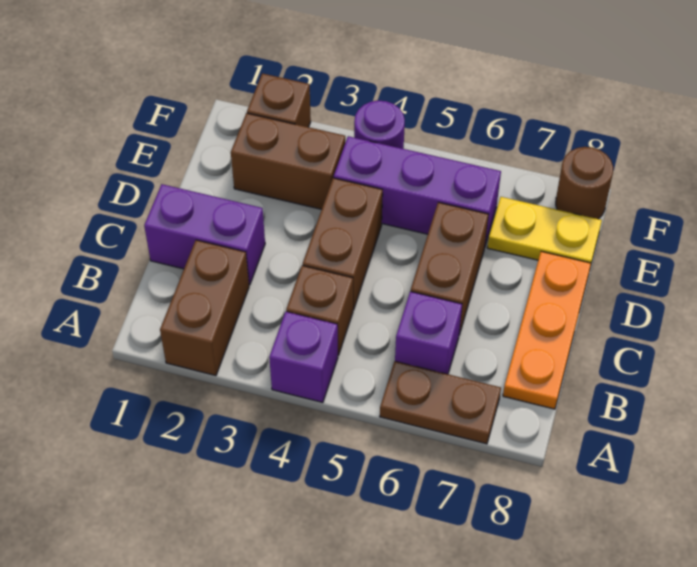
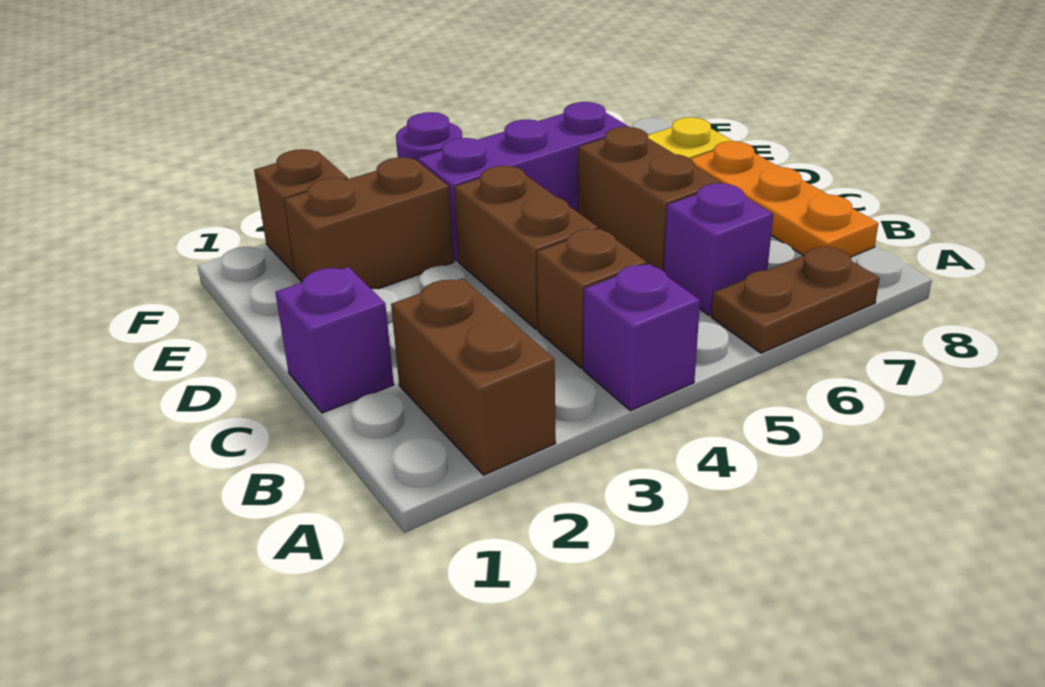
purple brick C1:C2 level 1 -> purple brick C1 level 1
brown round brick F8 level 1 -> none

